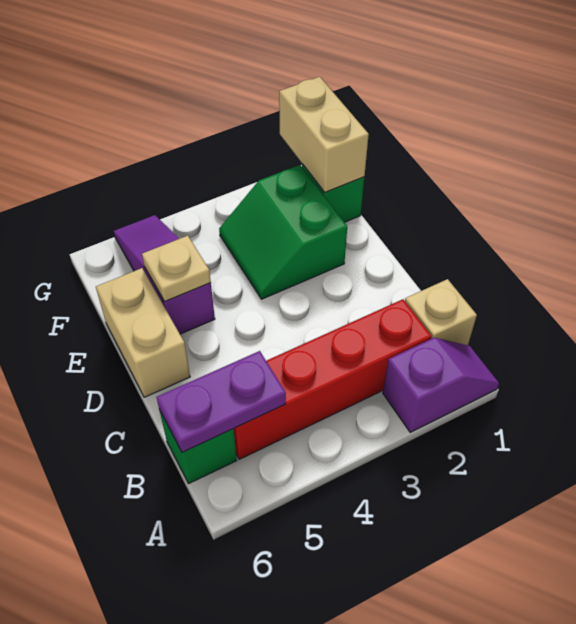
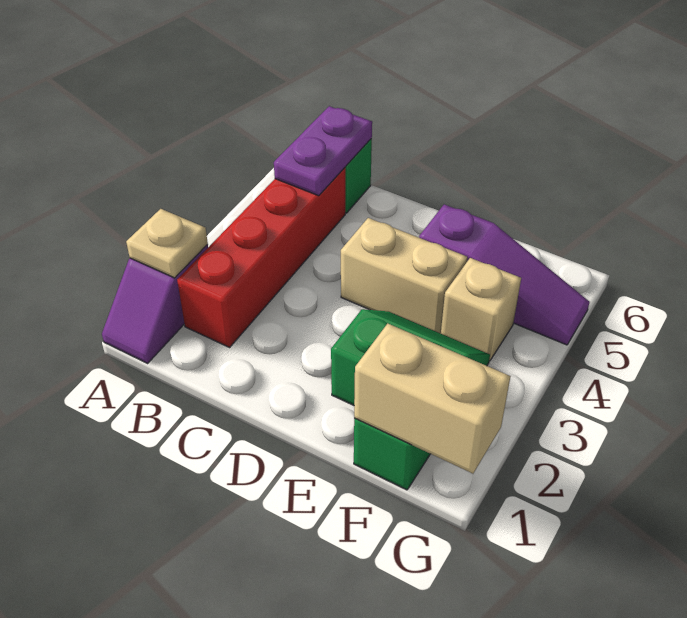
tan brick B1 level 1 -> tan brick F4 level 1
tan brick D6:E6 level 1 -> tan brick D4:E4 level 1
tan plate E5 level 2 -> tan plate A2 level 2

